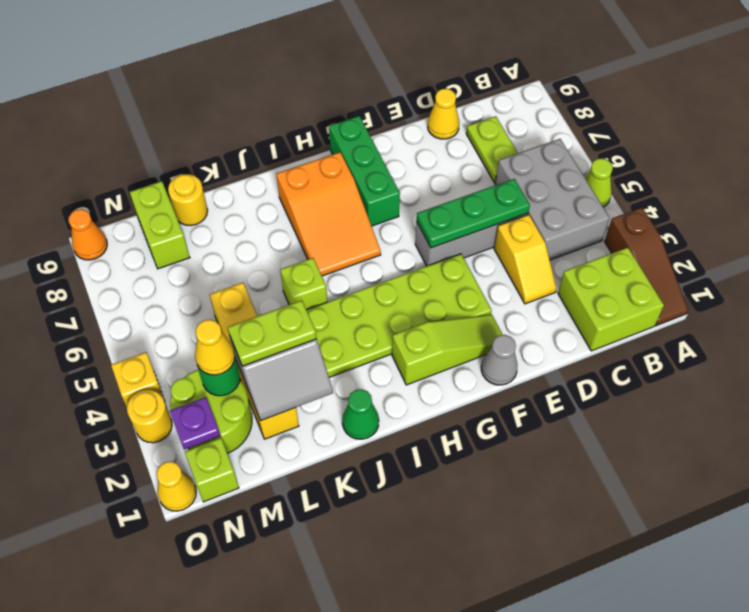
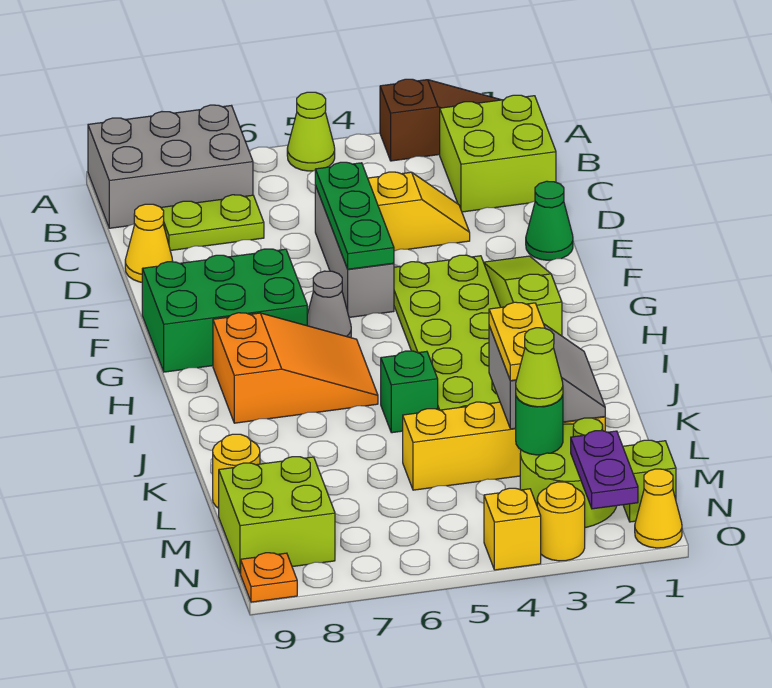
grey brick B4:C6 level 1 -> grey brick A7:B9 level 1
grey cone F1 level 1 -> grey cone G6 level 1
green brick G7:G9 level 1 -> green brick F7:G9 level 1
green cone J1 level 1 -> green cone E1 level 1
lime brick J5 level 1 -> green brick J5 level 1
lime plate K3:L3 level 3 -> yellow plate K3:L3 level 3
yellow cone M3 level 3 -> lime cone M3 level 3
lime brick M8:M9 level 1 -> lime brick M8:N9 level 1
purple plate N2 level 2 -> purple plate N2:O2 level 2
orange cone O9 level 1 -> orange plate O9 level 1

